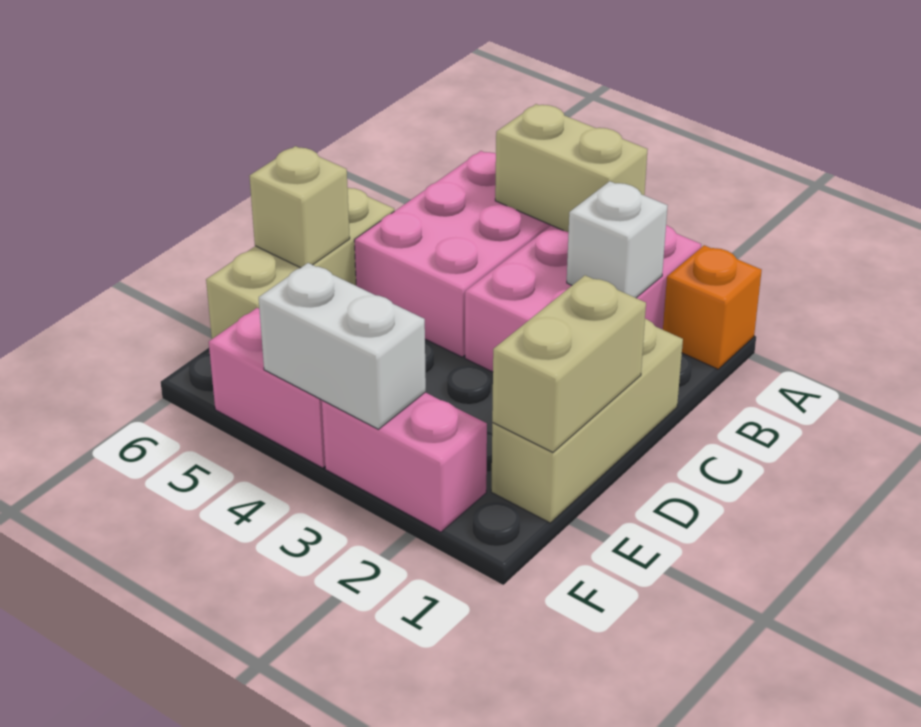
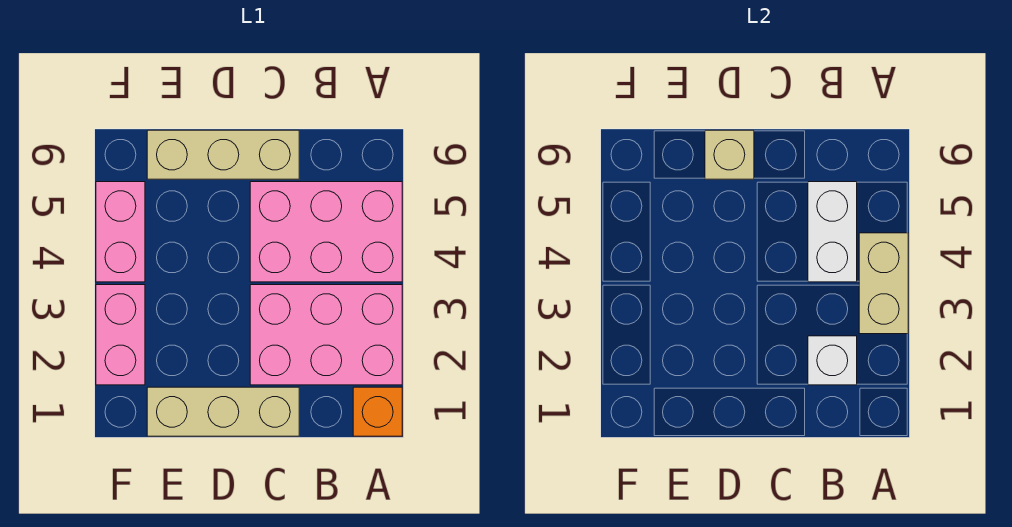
tan brick D1:E1 level 2 -> none
white brick F3:F4 level 2 -> white brick B4:B5 level 2

